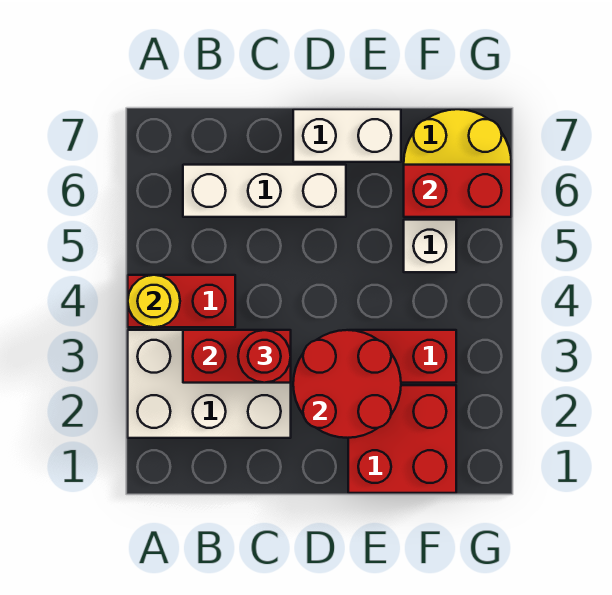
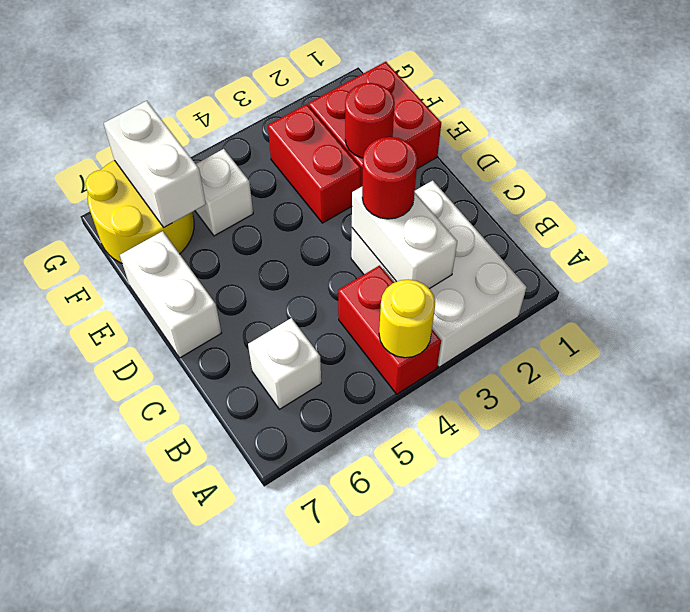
red brick B3:C3 level 2 -> white brick B3:C3 level 2
white brick B6:D6 level 1 -> white brick B6 level 1
red round brick D2:E3 level 2 -> red round brick E2 level 2
red brick F6:G6 level 2 -> white brick F6:G6 level 2

